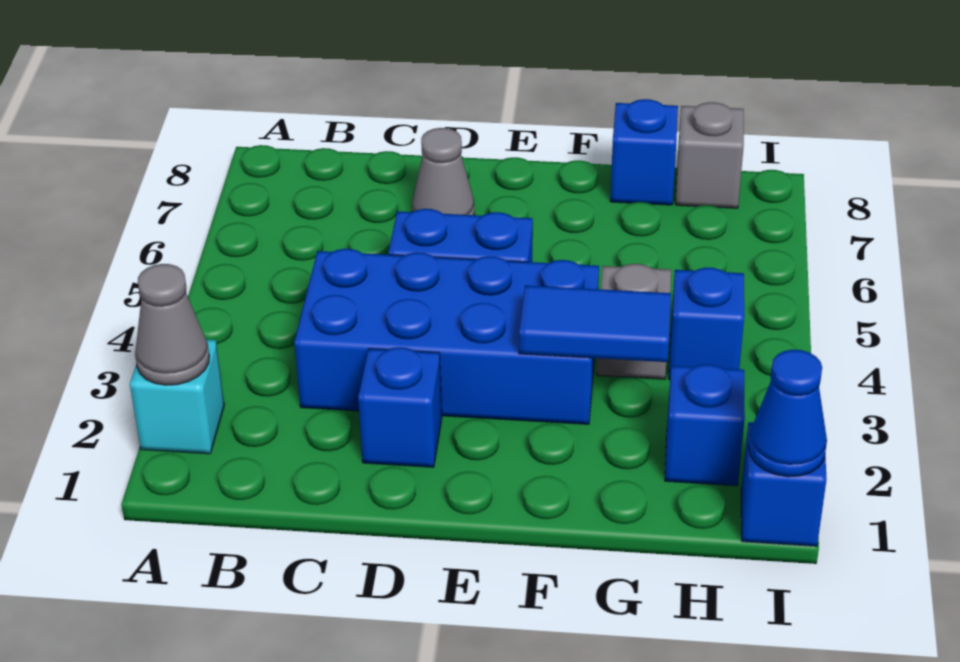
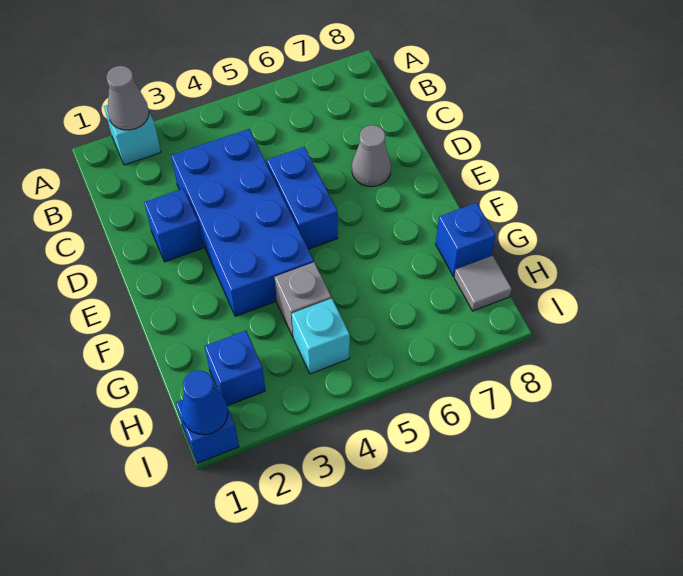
blue tile F3:G3 level 2 -> none
blue brick H4 level 1 -> cyan brick H4 level 1
grey brick H8 level 1 -> grey tile H8 level 1

